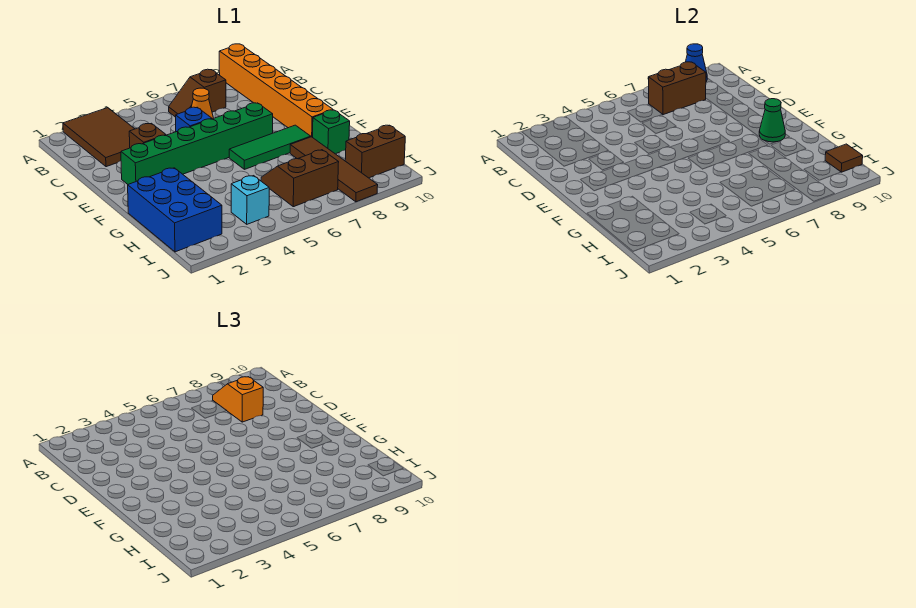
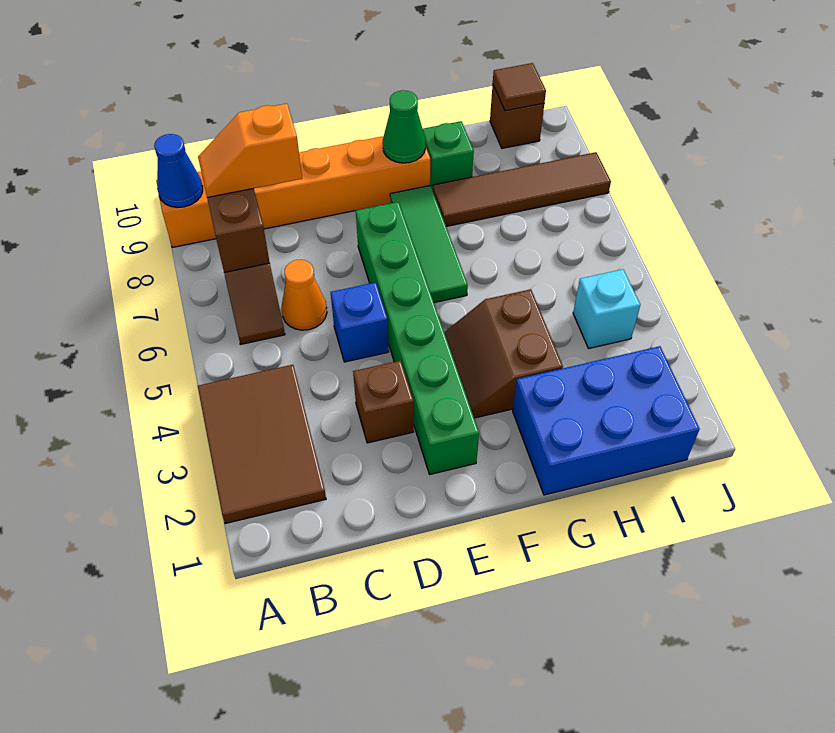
brown tile A2:C3 level 1 -> brown tile A2:B4 level 1
brown slope H6:I7 level 1 top I -> brown slope F3:G4 level 1 top G
brown brick I9:I10 level 1 -> brown brick I10 level 1

